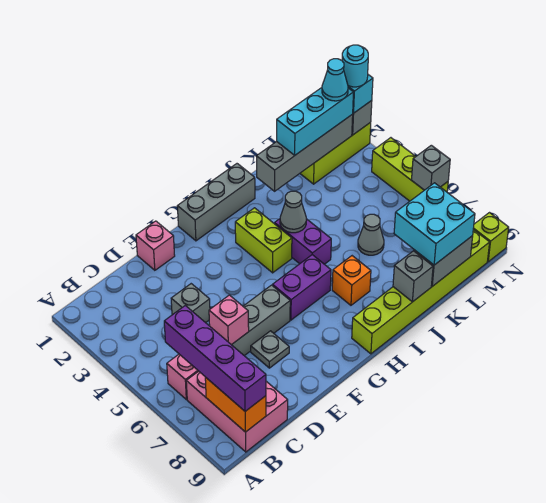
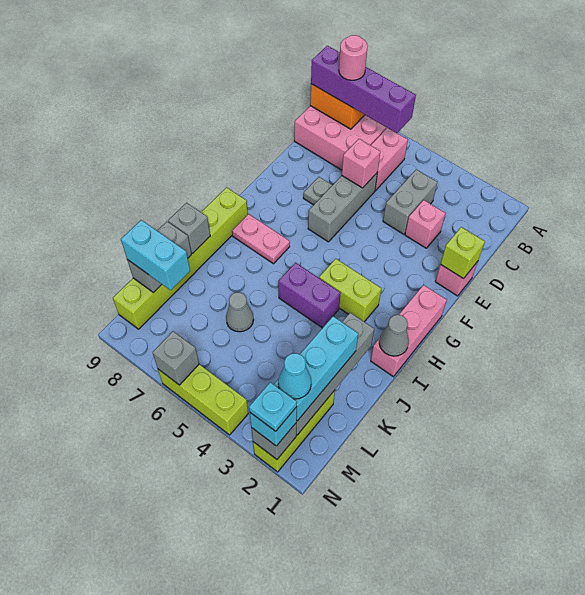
none -> pink round brick B8 level 4
none -> pink brick D3 level 1
grey brick D4 level 1 -> grey brick C4:D4 level 1
grey brick G1:I1 level 1 -> pink brick G1:I1 level 1
purple brick G6:H6 level 1 -> none
none -> pink plate H7:H8 level 1
grey cone I4 level 2 -> grey cone I1 level 2
orange brick I7 level 1 -> none
cyan brick K8:L9 level 3 -> cyan brick L8:L9 level 3
cyan round brick N2 level 4 -> cyan plate N2 level 4
lime brick N9 level 1 -> lime brick E1 level 2

